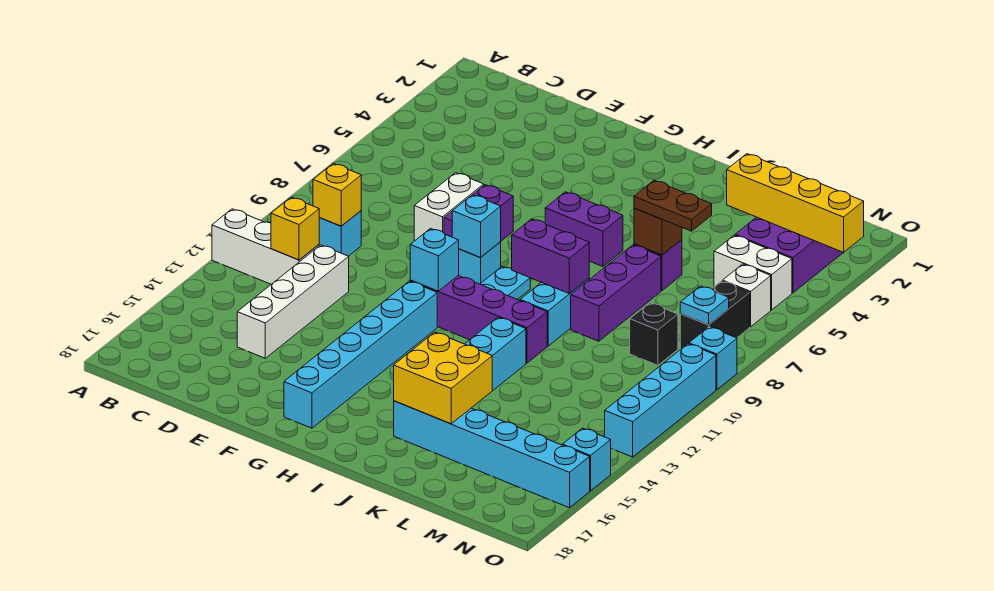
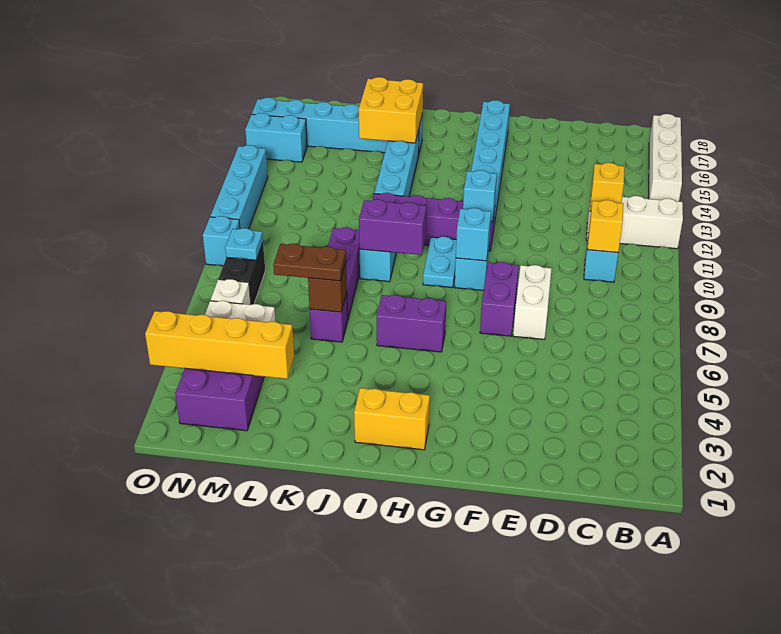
white brick D12:D15 level 1 -> white brick A14:A17 level 1
none -> yellow brick H2:I2 level 1
black brick M9 level 1 -> none
cyan brick O15 level 1 -> cyan brick N15:O15 level 1

